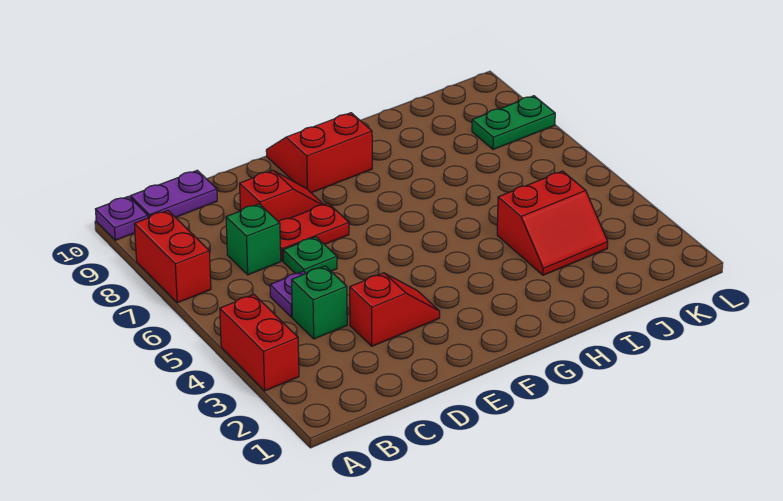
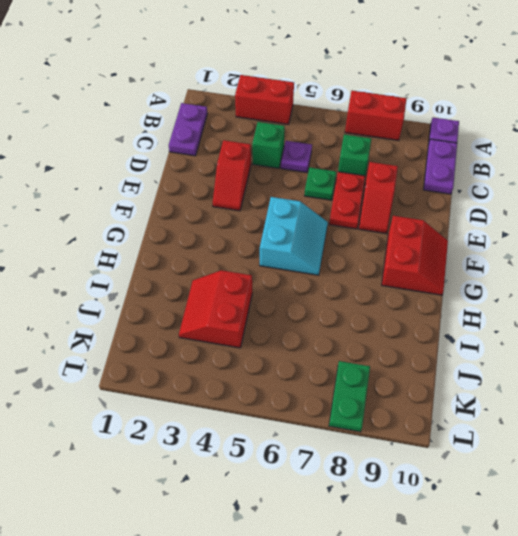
none -> purple plate B1:C1 level 1
none -> cyan slope F5:G6 level 1 top 5

